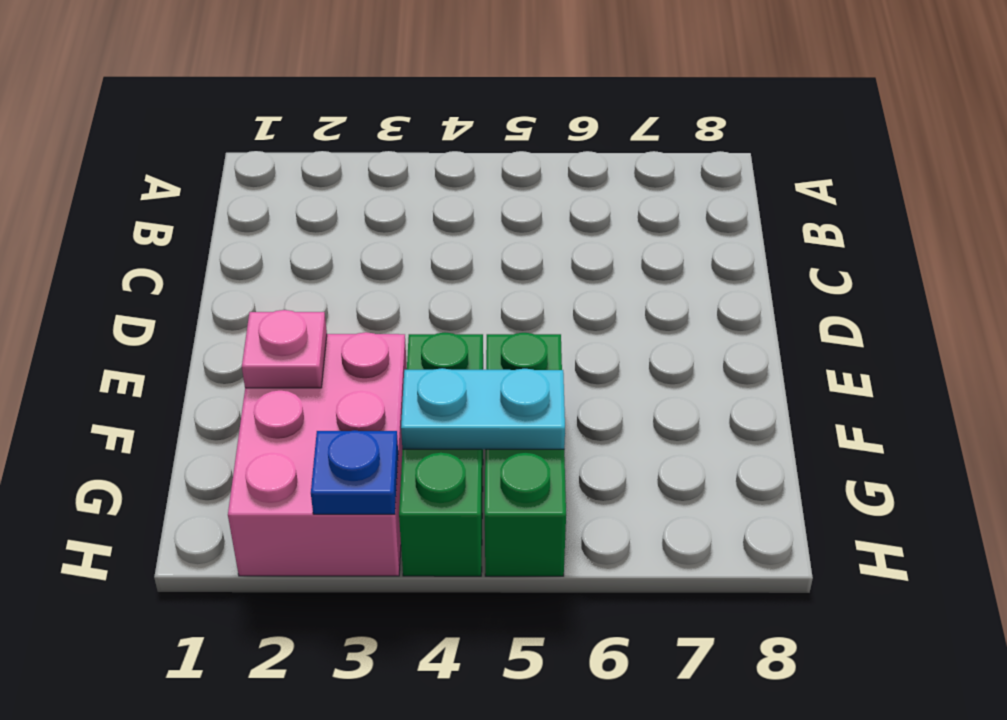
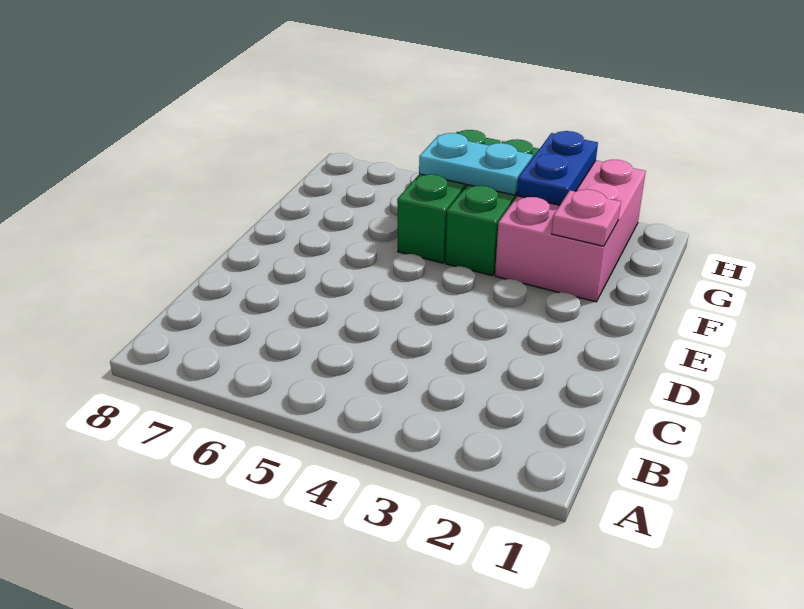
blue plate H3 level 2 -> blue plate G3:H3 level 2

